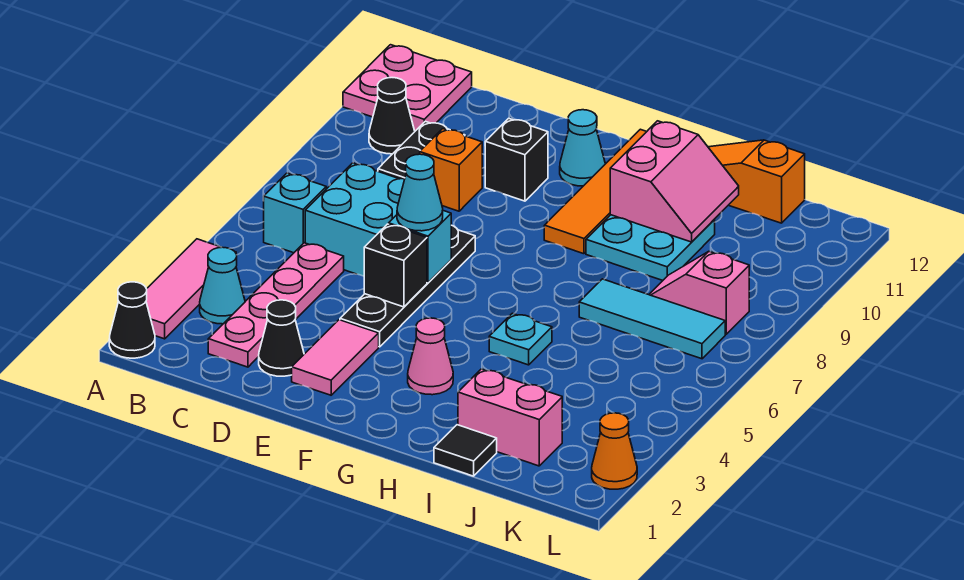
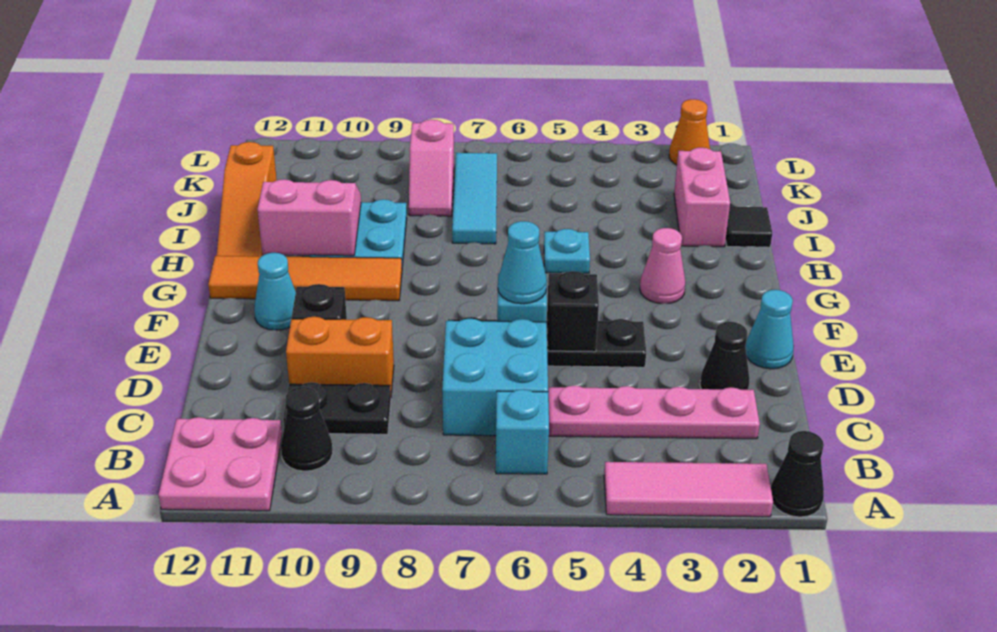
cyan cone B3 level 1 -> cyan cone E1 level 1
orange brick D9 level 1 -> orange brick D9:D10 level 1
pink tile E2:E3 level 1 -> none

